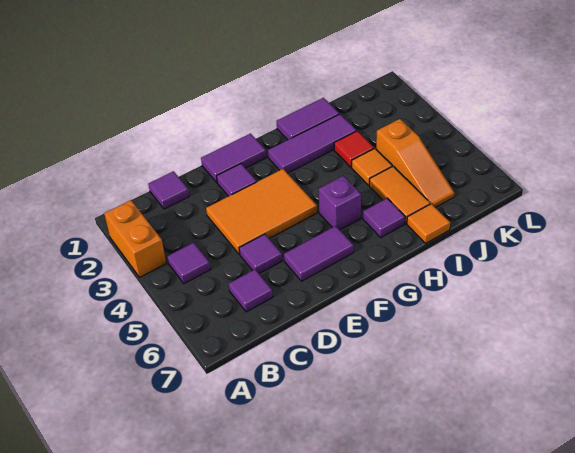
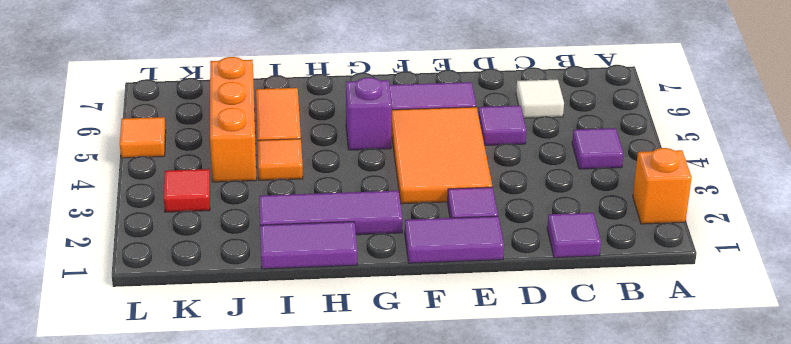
orange brick A2:A3 level 1 -> orange brick A2 level 1
purple tile C6 level 1 -> white tile C6 level 1
orange tile D3:F4 level 1 -> orange tile E3:F5 level 1
purple tile H6 level 1 -> none
red tile I3 level 1 -> red tile K3 level 1
orange tile I7 level 1 -> orange tile L5 level 1
orange slope J4:J6 level 1 top 4 -> orange brick J4:J6 level 1

